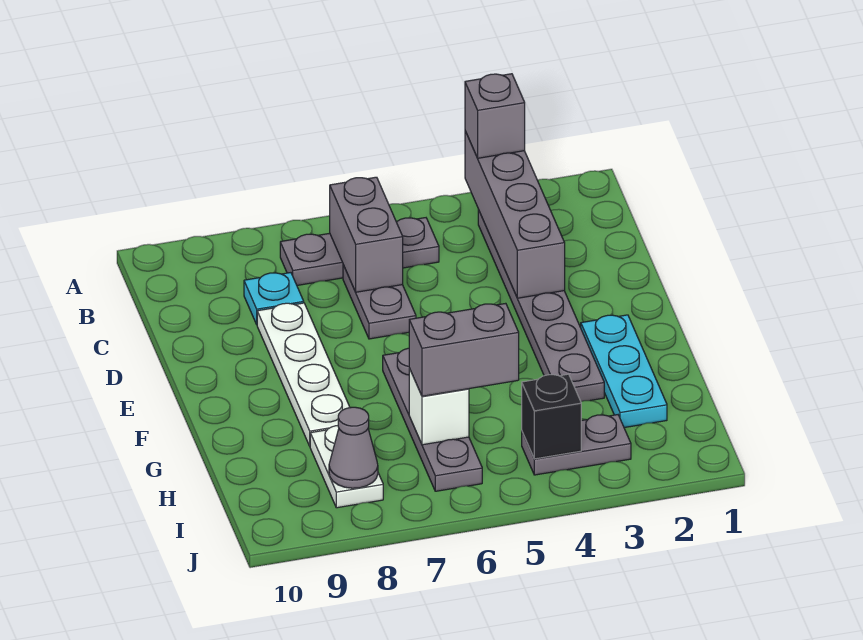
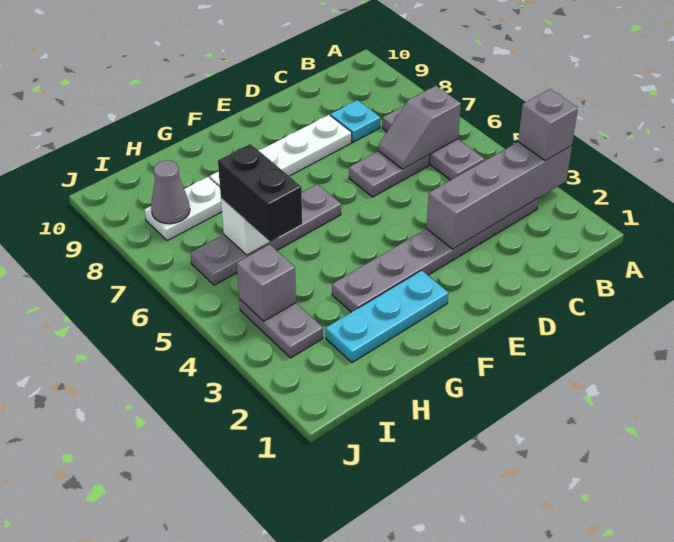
grey brick B6:C6 level 2 -> grey slope B6:C6 level 2 top B
grey brick H5:H6 level 3 -> black brick H5:H6 level 3
black brick I4 level 2 -> grey brick I4 level 2

